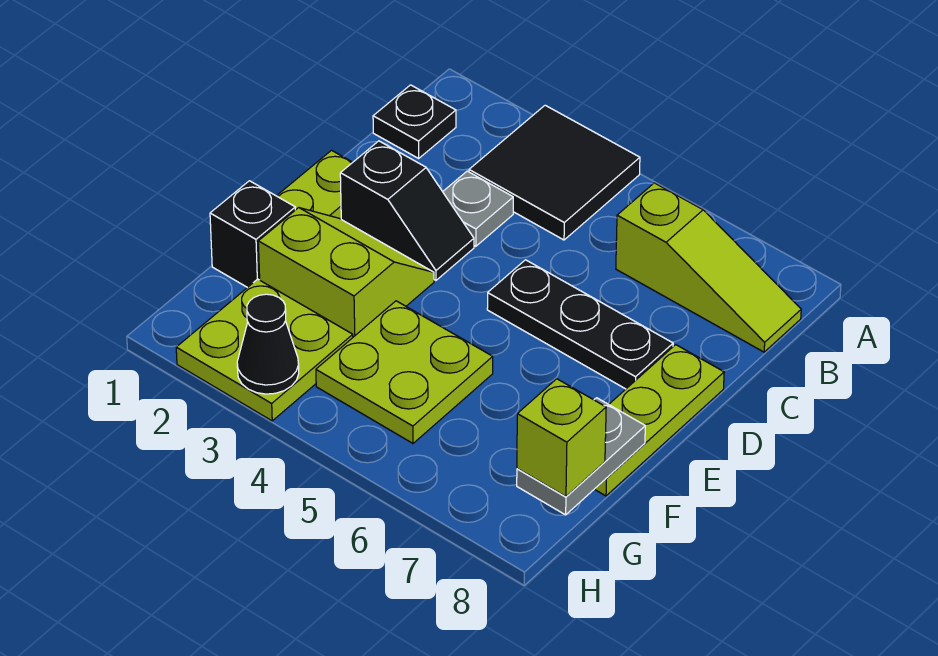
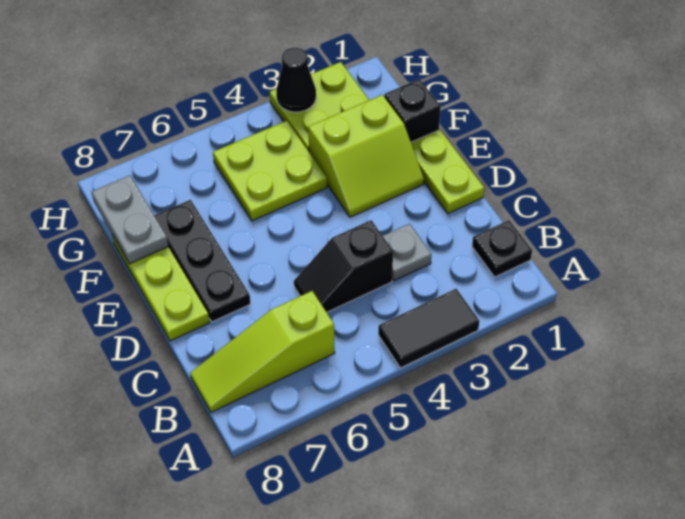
black tile A3:B4 level 1 -> black tile A3:A4 level 1
black slope D2:D3 level 1 top 2 -> black slope C4:C5 level 1 top 4
black plate D5:D7 level 1 -> black plate D7:F7 level 1
lime brick G8 level 3 -> none

